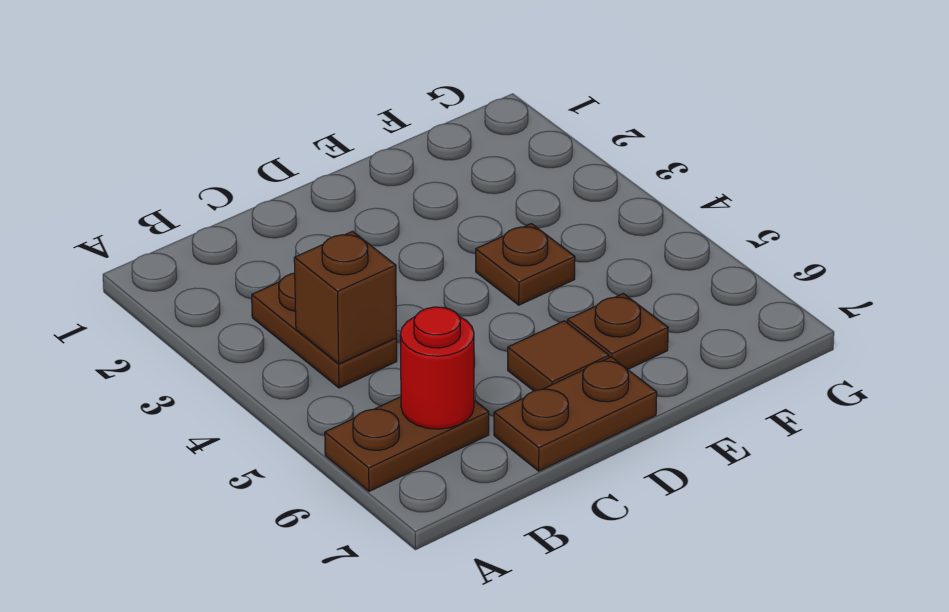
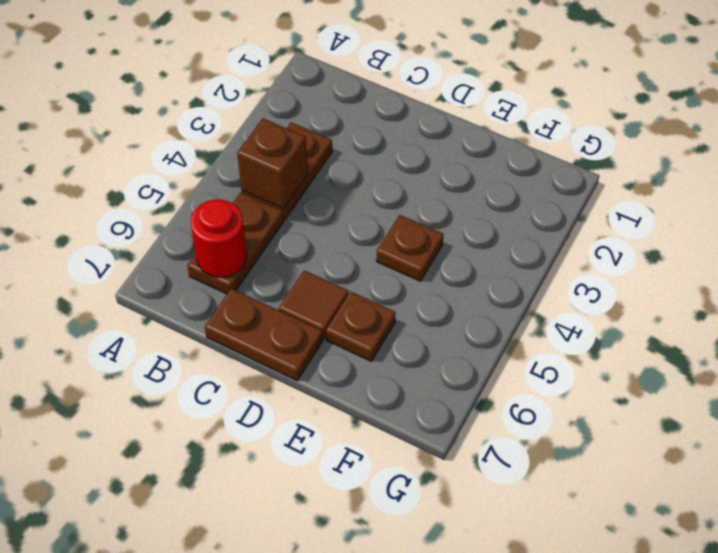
brown plate A6:B6 level 1 -> brown plate B5:B6 level 1

